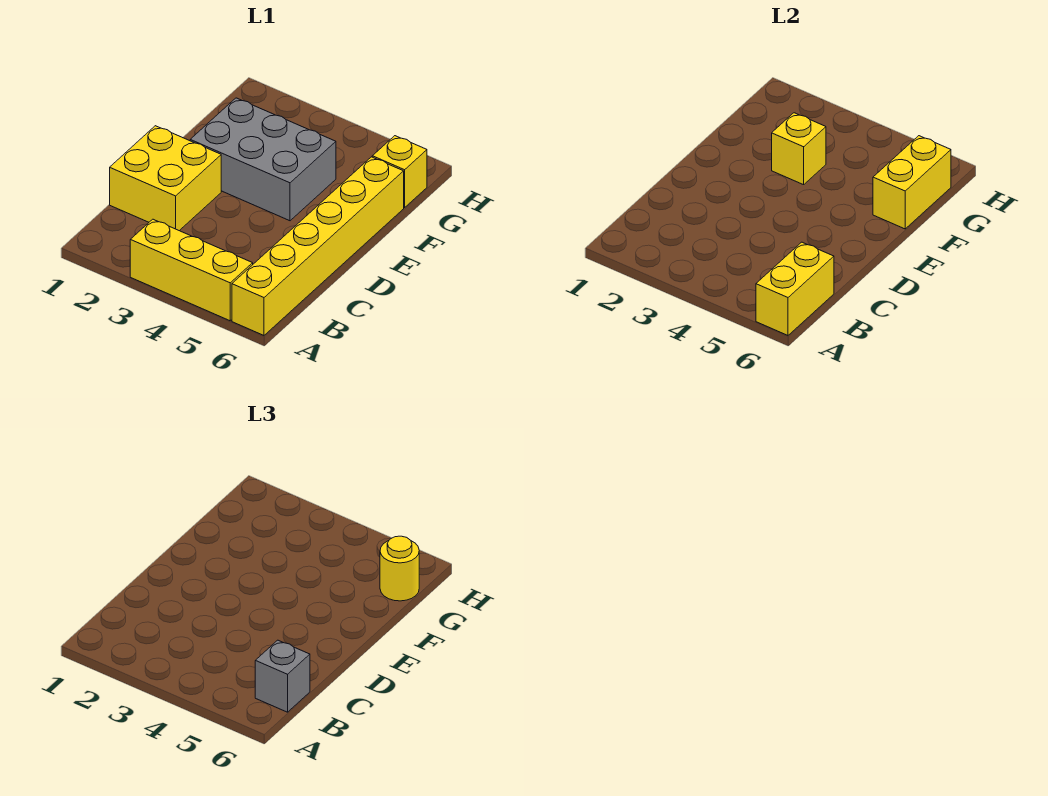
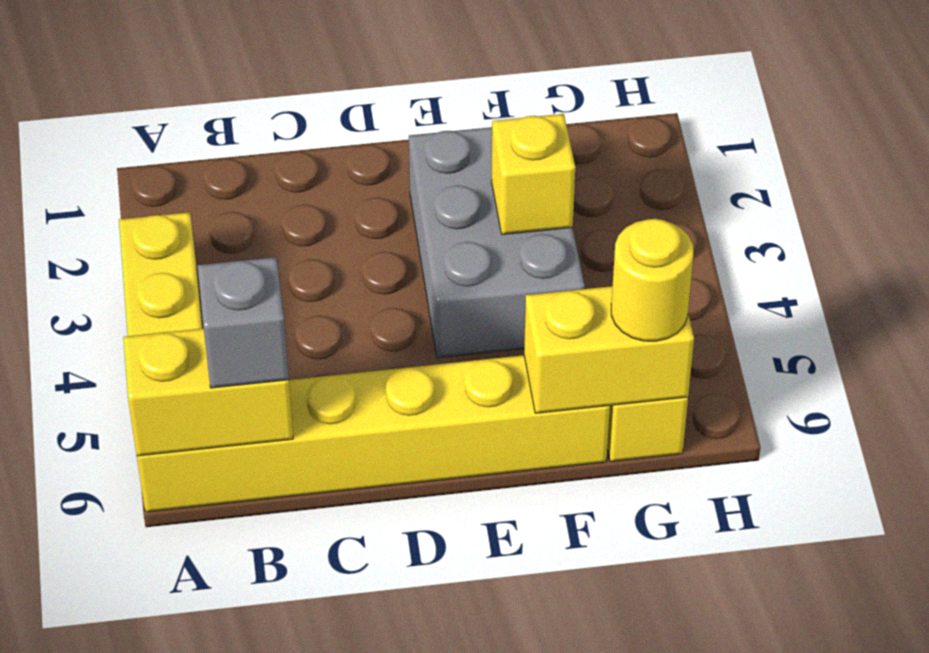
yellow brick C1:D2 level 1 -> none

